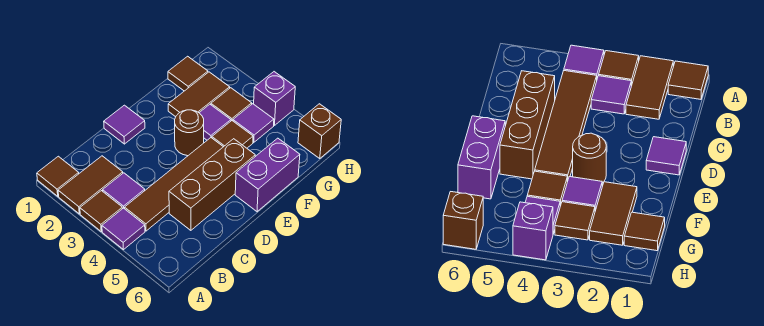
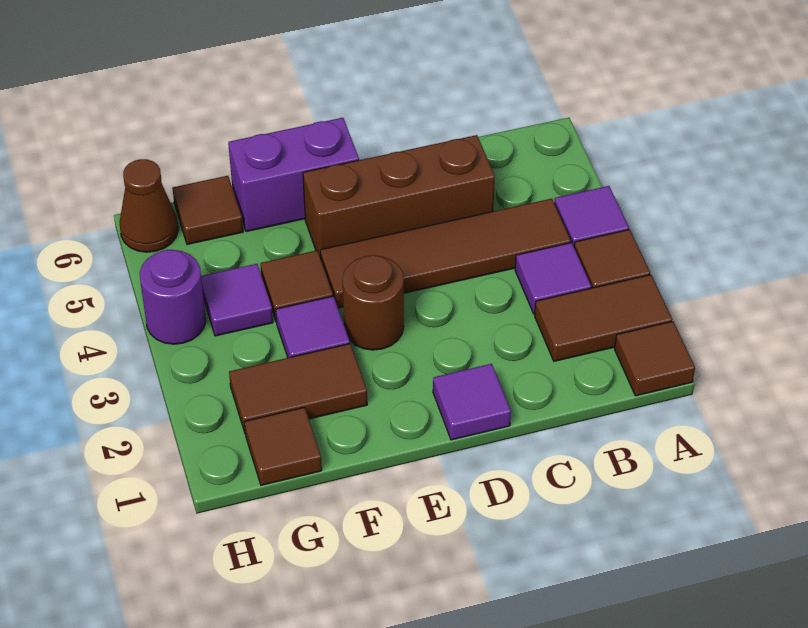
brown tile G3 level 1 -> brown tile G6 level 1
purple brick H4 level 1 -> purple round brick H4 level 1
brown brick H6 level 1 -> brown cone H6 level 1

